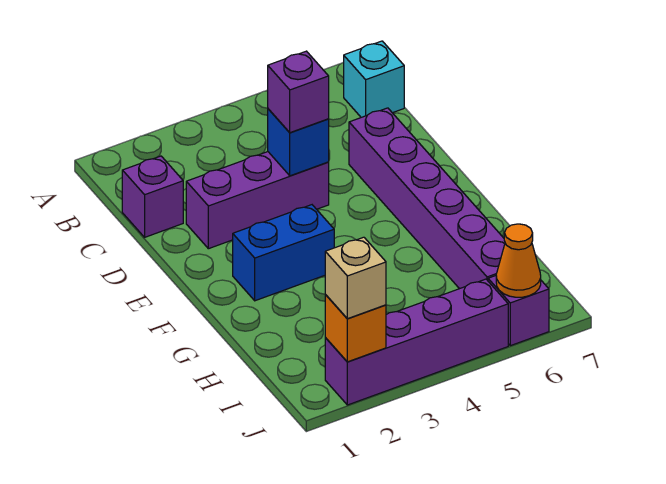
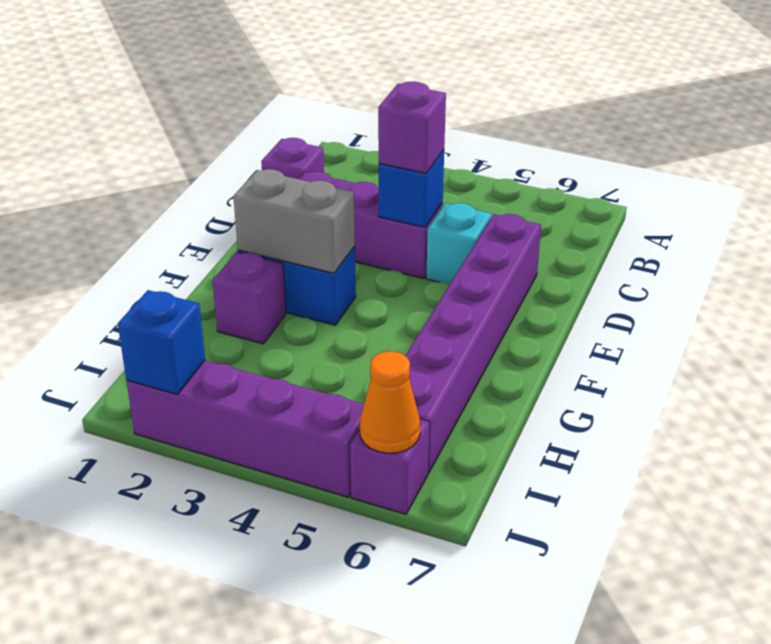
cyan brick B7 level 1 -> cyan brick D5 level 1
none -> grey brick F2:F3 level 2
none -> purple brick G2 level 1
orange brick J2 level 2 -> blue brick J2 level 2
tan brick J2 level 3 -> none

